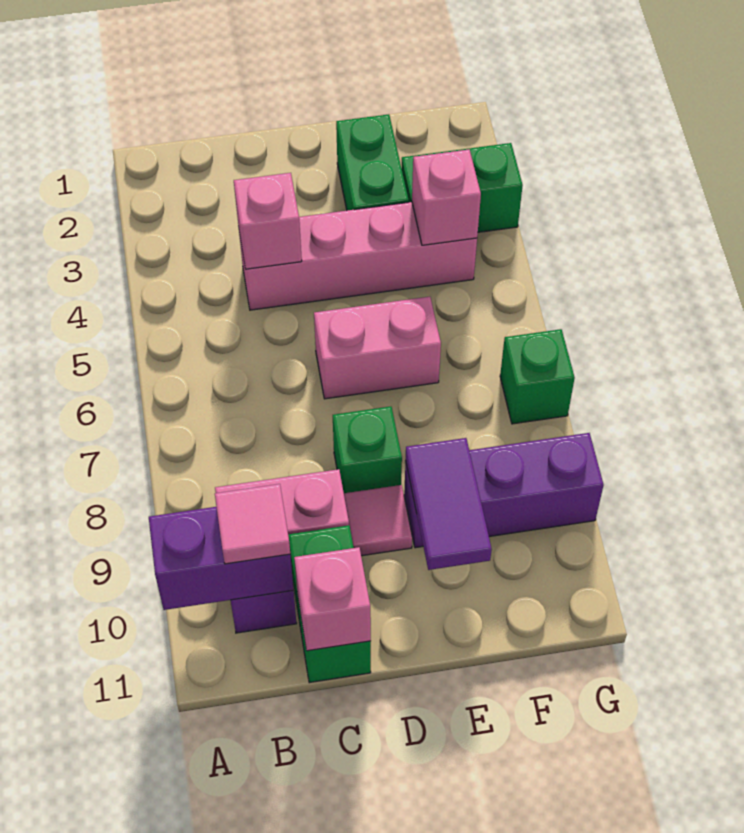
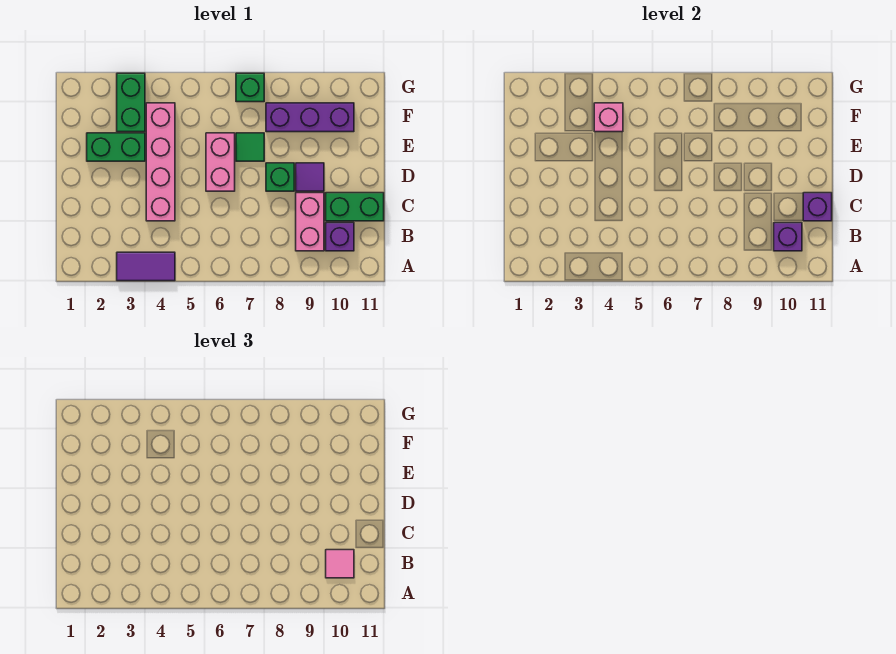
purple brick A10:B10 level 2 -> purple brick B10 level 2
pink brick C4 level 2 -> none
pink brick C11 level 2 -> purple brick C11 level 2
pink tile D9 level 1 -> purple tile D9 level 1
none -> green tile E7 level 1
purple brick E9:G9 level 1 -> purple brick F8:F10 level 1
purple tile E9:E10 level 2 -> purple tile A3:A4 level 1

